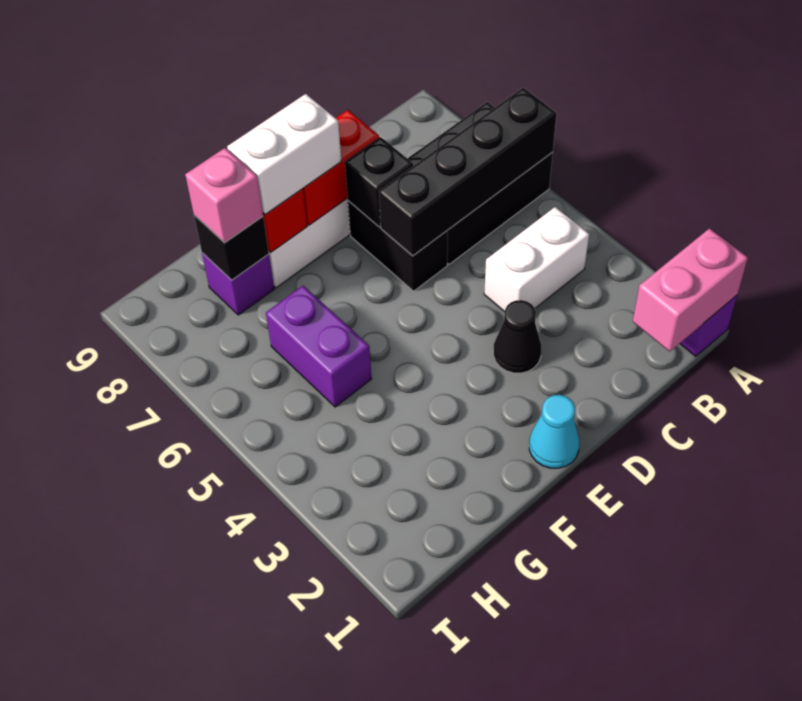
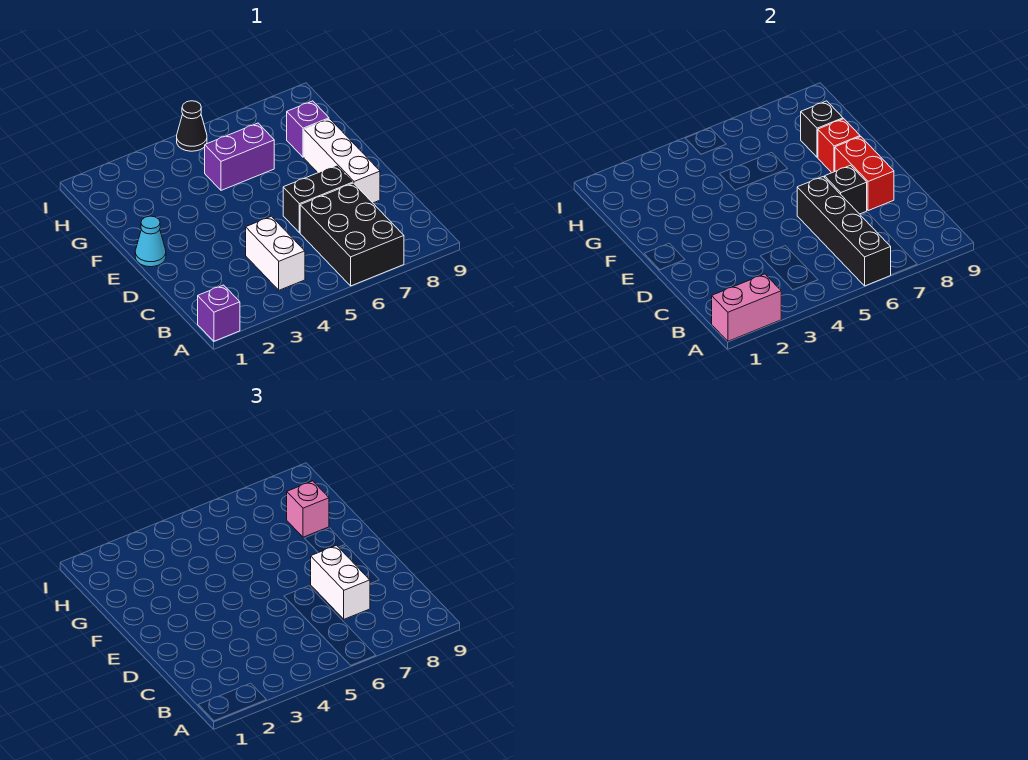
pink brick A1:B1 level 2 -> pink brick A1:A2 level 2
black cone D3 level 1 -> black cone I5 level 1
white brick E8:F8 level 3 -> white brick C7:D7 level 3

